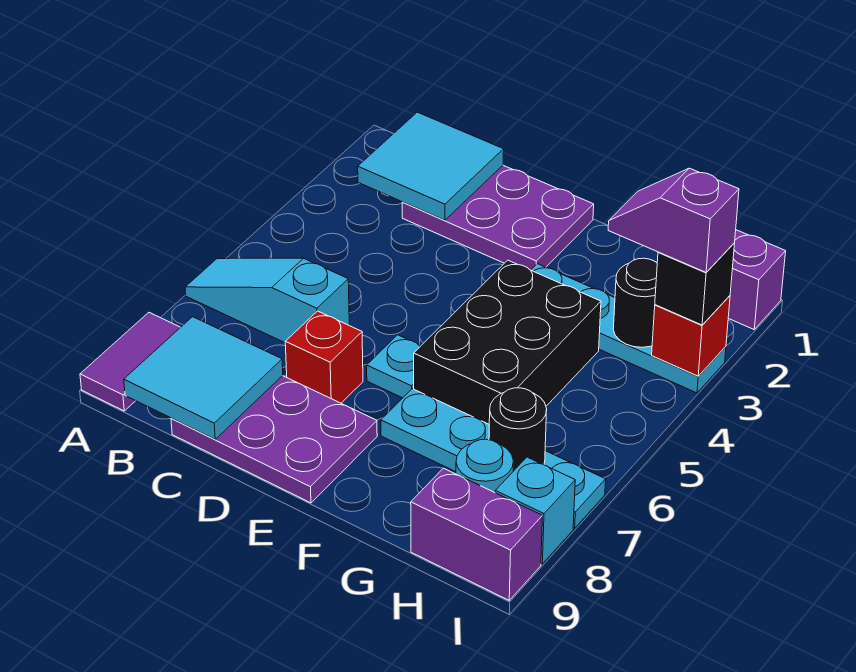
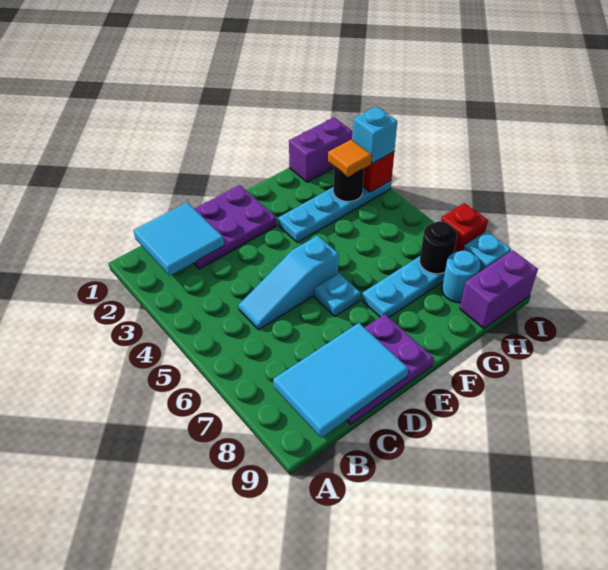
cyan slope A6:C6 level 1 top C -> cyan slope C5:E5 level 1 top E
purple tile A8:A9 level 1 -> none
cyan tile B8:C9 level 2 -> cyan tile B8:D9 level 2
red brick D7 level 1 -> red brick I7 level 2
black brick F4:G6 level 1 -> none
none -> orange tile H3 level 3
purple slope H3:I3 level 4 top I -> none
black brick I3 level 3 -> cyan brick I3 level 3

